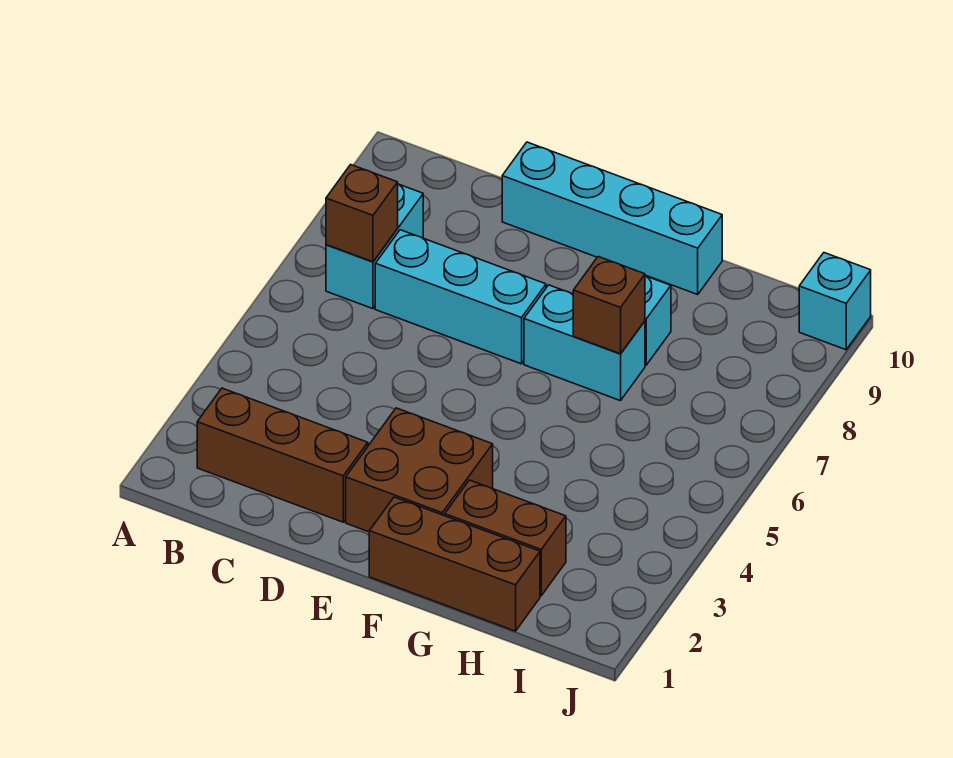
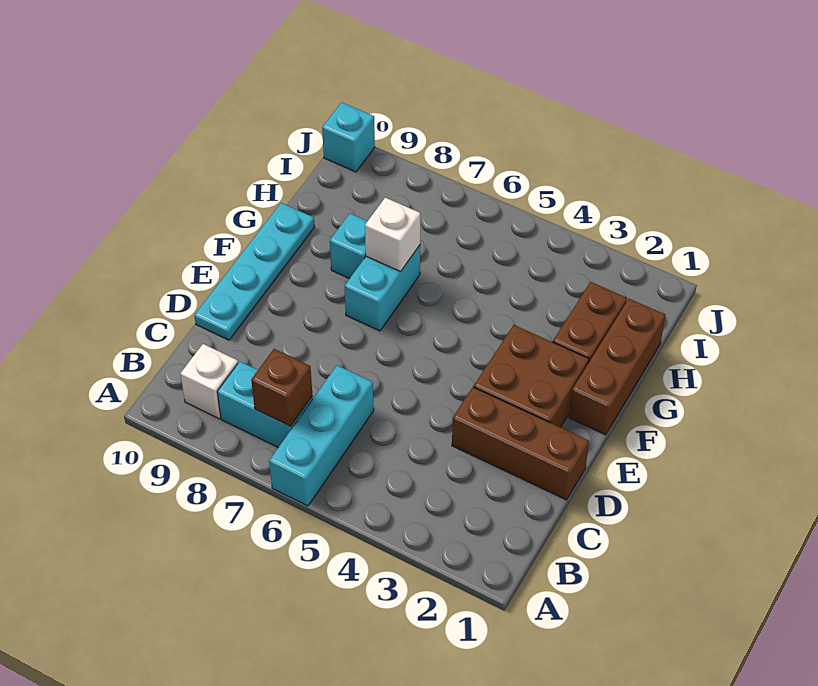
brown brick B2:D2 level 1 -> brown brick D1:D3 level 1
none -> white brick B9 level 1
cyan brick C7:E7 level 1 -> cyan brick A6:C6 level 1
cyan brick D10:G10 level 1 -> cyan plate D10:G10 level 1
brown brick G7 level 2 -> white brick G7 level 2

